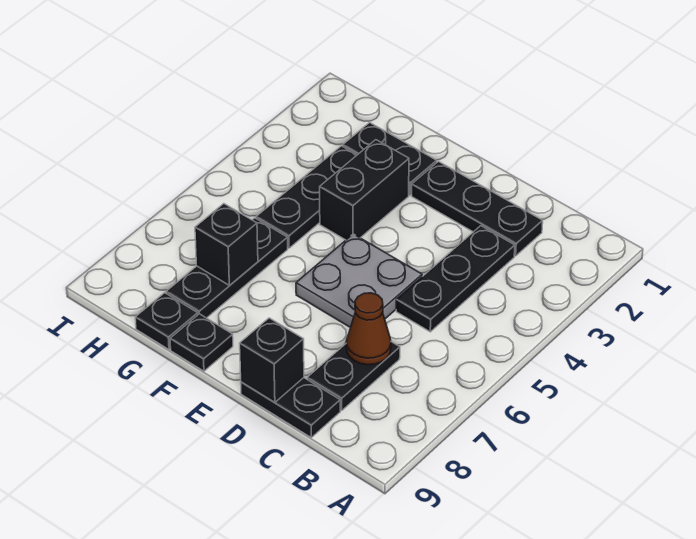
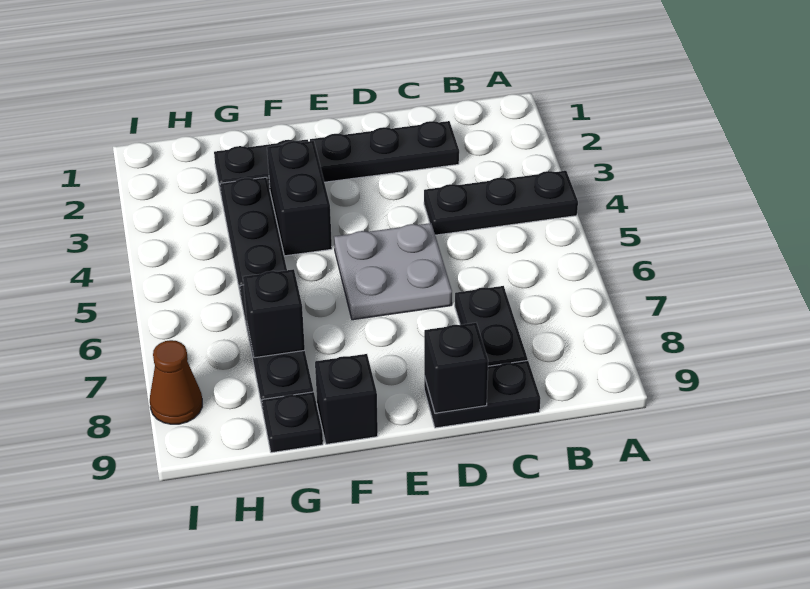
black plate C3:C5 level 1 -> black plate A4:C4 level 1
brown cone C7 level 2 -> brown cone I8 level 1
black plate F9 level 1 -> black brick F9 level 1

